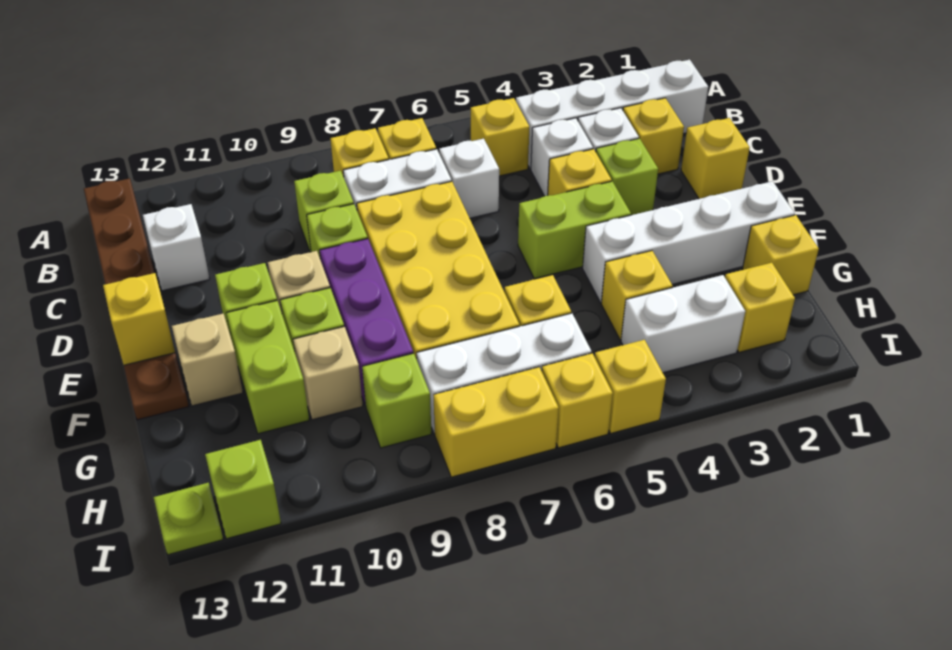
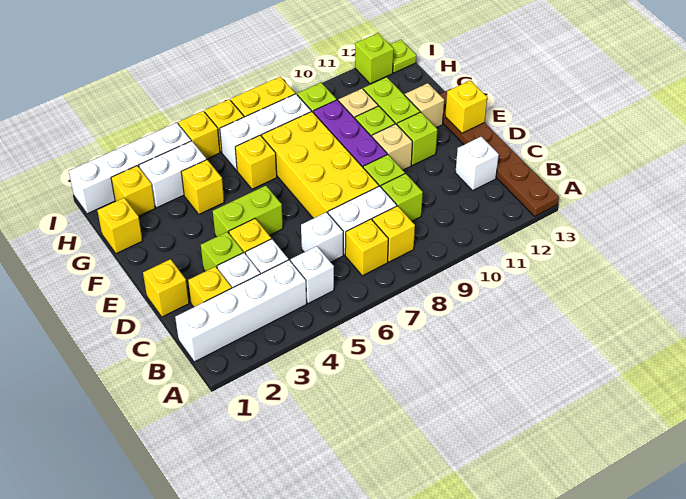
yellow brick B5 level 1 -> white brick B5 level 1
white brick F1:F4 level 1 -> white brick I1:I4 level 1

